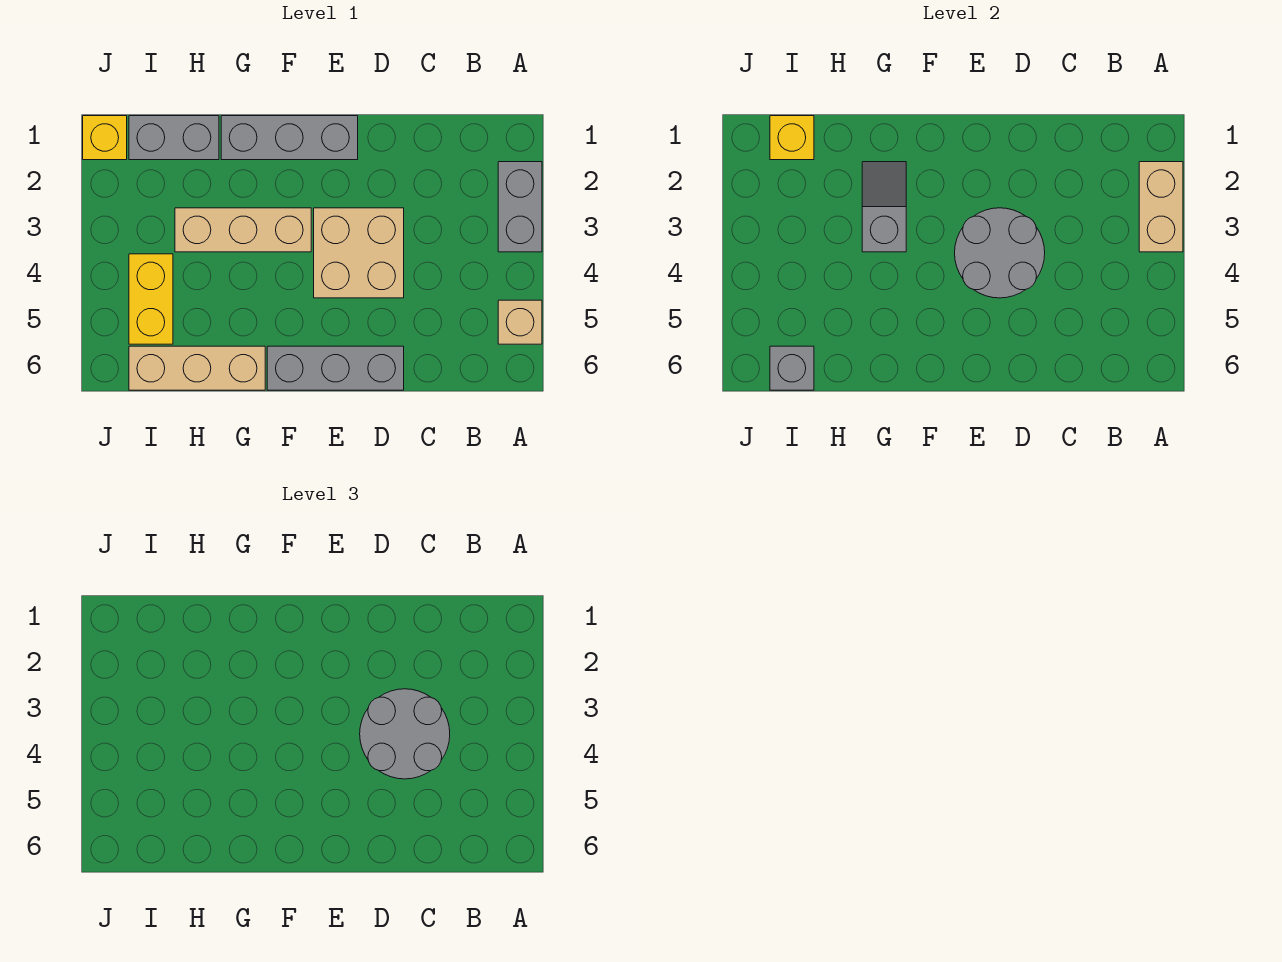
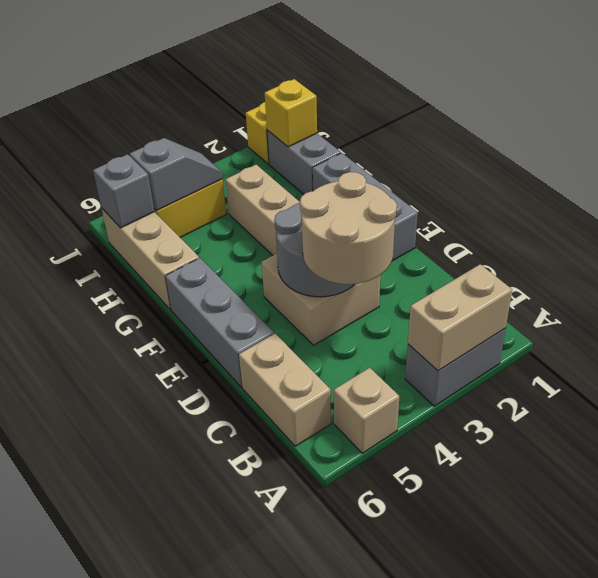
none -> tan brick B6:C6 level 1
grey round brick C3:D4 level 3 -> tan round brick C3:D4 level 3
grey slope G2:G3 level 2 top 3 -> grey slope I4:I5 level 2 top 5

